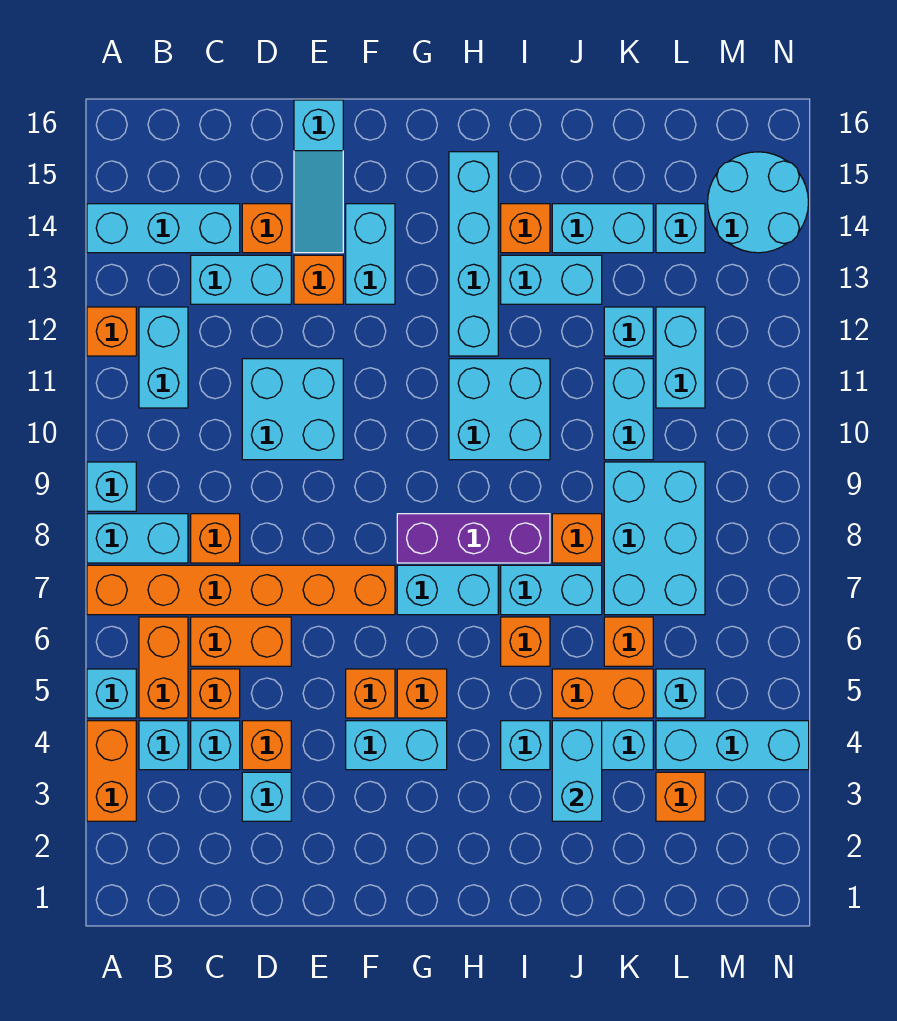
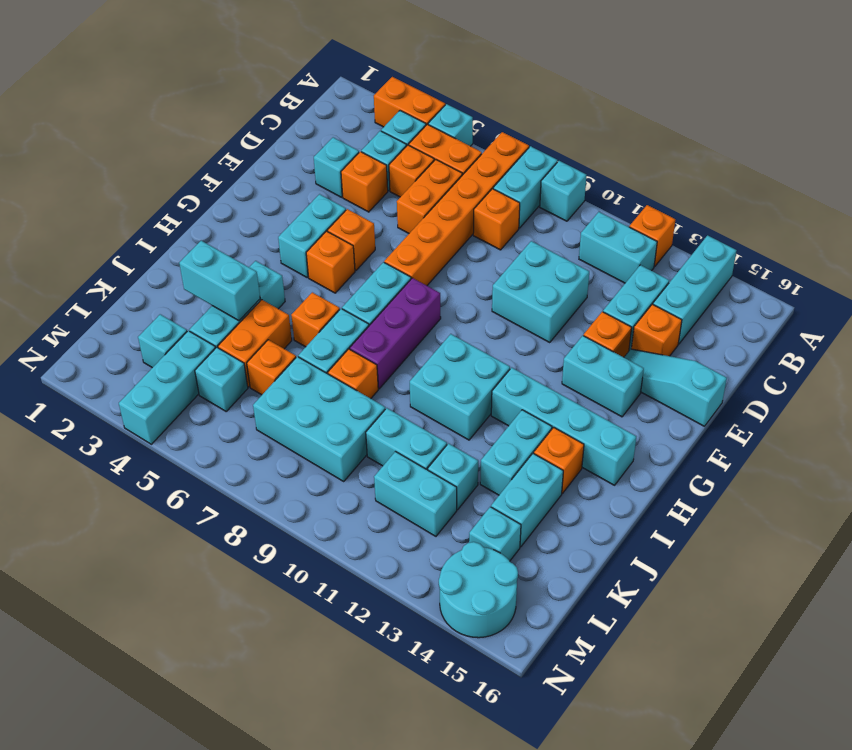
orange brick L3 level 1 -> cyan brick L3 level 1

